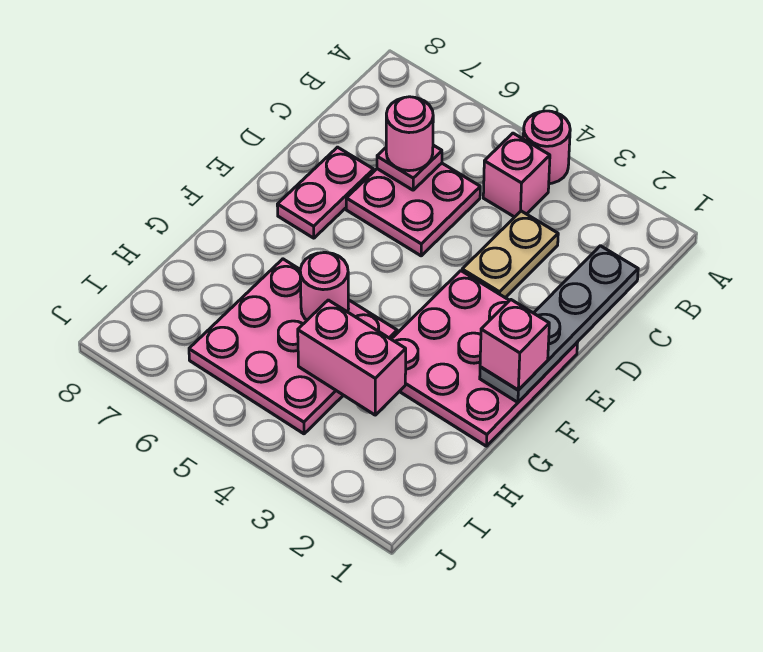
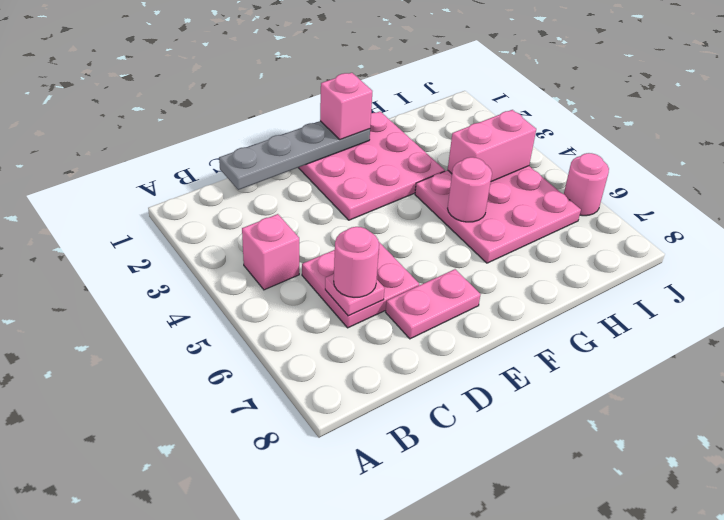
pink round brick A4 level 1 -> pink round brick J6 level 1
tan plate C3:D3 level 1 -> none
pink brick H3:H4 level 2 -> pink brick H4:I4 level 2

